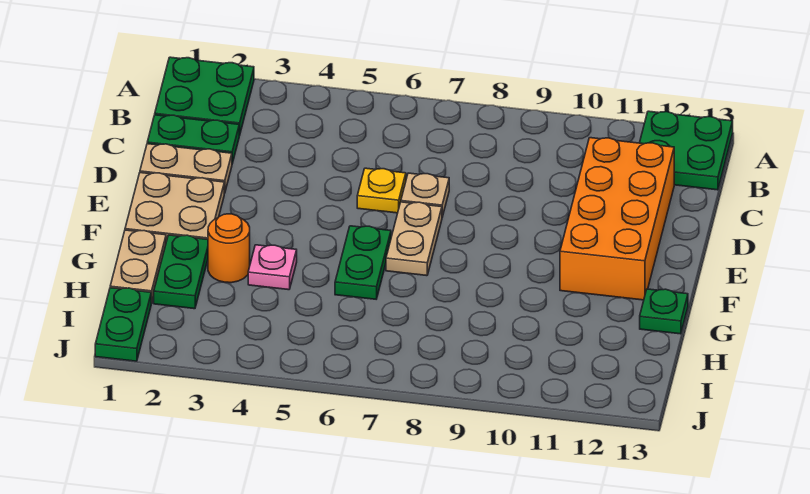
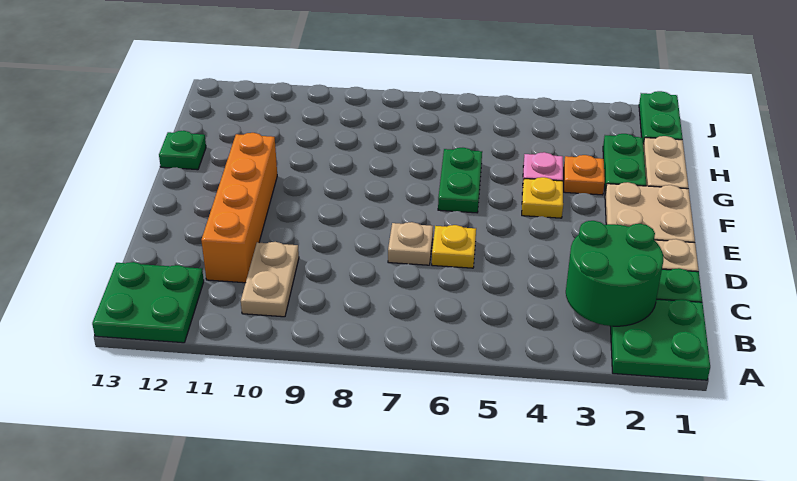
none -> green round brick B2:C3 level 2
orange brick C11:F12 level 1 -> orange brick C11:F11 level 1
tan plate E7:F7 level 1 -> tan plate B10:C10 level 1
none -> yellow plate F4 level 1
orange round brick G3 level 1 -> orange plate G3 level 1

